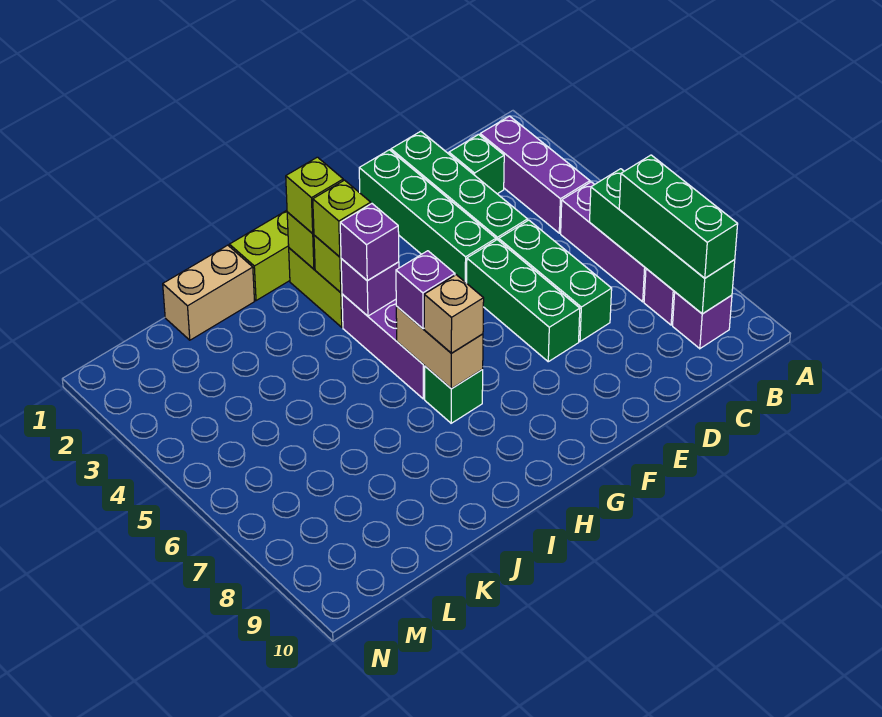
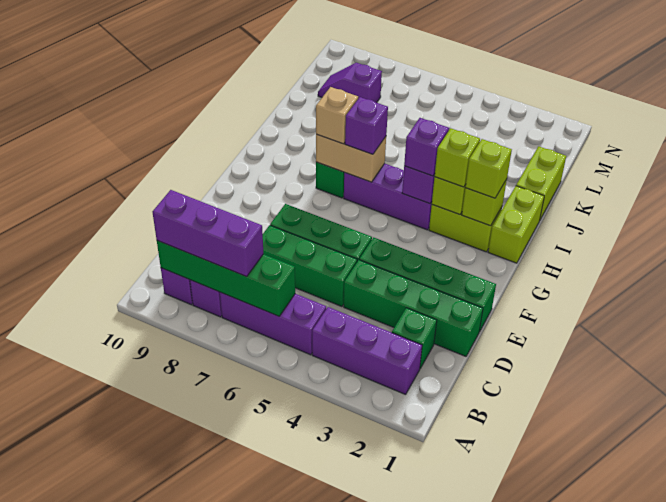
green brick B7:B9 level 3 -> purple brick B7:B9 level 3
tan brick J1:K1 level 1 -> lime brick J1:K1 level 1
none -> purple slope L8:L9 level 1 top 8

